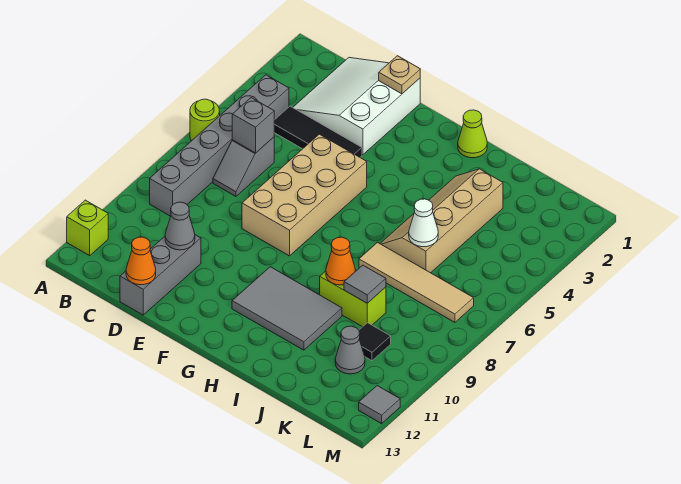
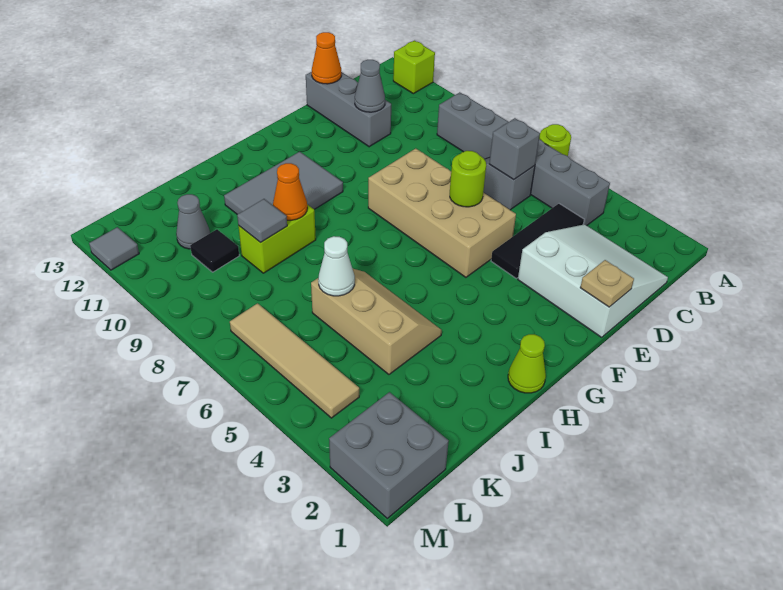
none -> lime round brick E6 level 2
tan slope I3:J6 level 1 top J -> tan slope I4:J6 level 1 top J
tan tile I7:L7 level 1 -> tan tile L4:L7 level 1
none -> grey brick L1:M2 level 1

